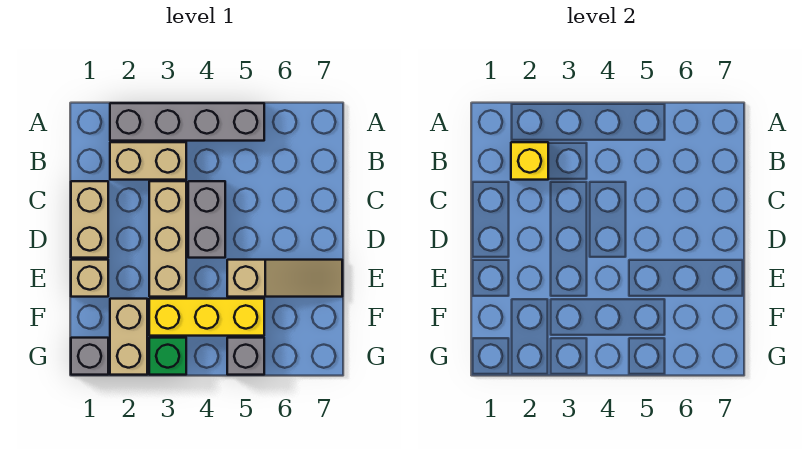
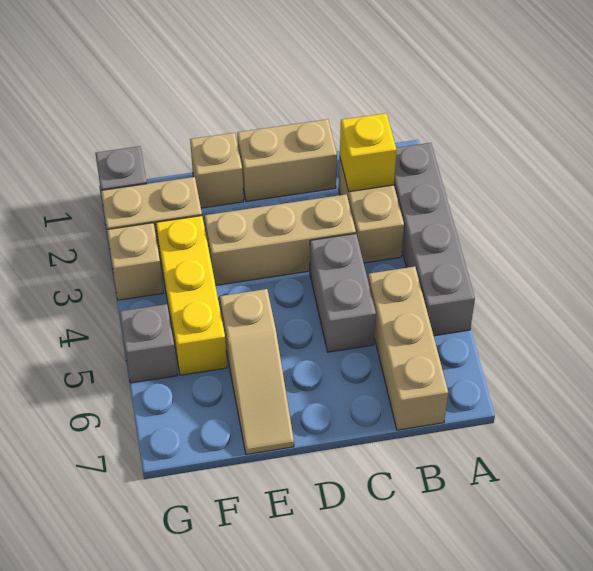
none -> tan brick B5:B7 level 1
grey brick C4:D4 level 1 -> grey brick C4:C5 level 1
green brick G3 level 1 -> tan brick G3 level 1

